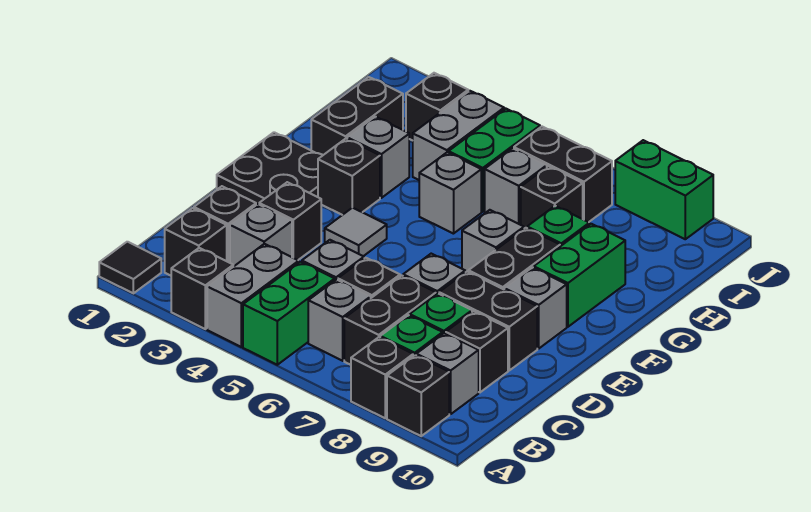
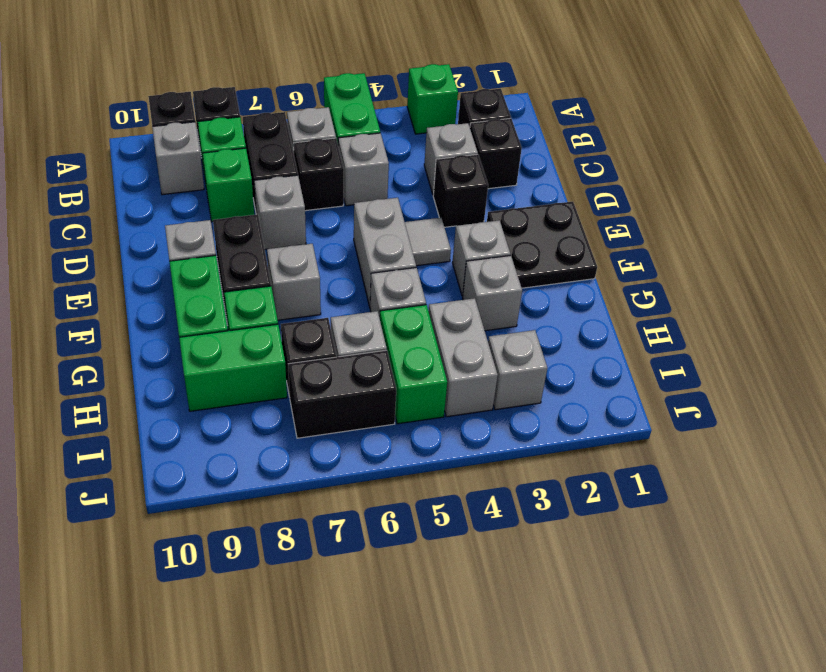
black tile A1 level 1 -> none
black brick A3 level 1 -> green brick A3 level 1
grey brick A4:B4 level 1 -> grey brick E5:F5 level 1
black brick C9 level 1 -> none
black brick D8:D9 level 1 -> none
black brick F3 level 1 -> grey brick F3 level 1
black brick G2:H2 level 1 -> none
black brick I3 level 1 -> grey brick I3 level 1
green brick J8:J9 level 1 -> green brick H8:H9 level 1

